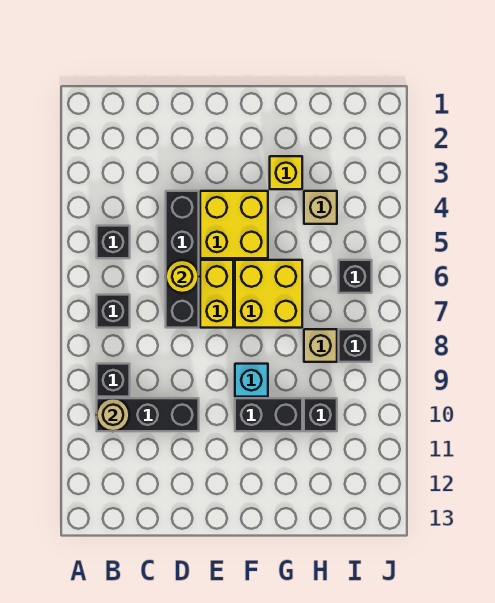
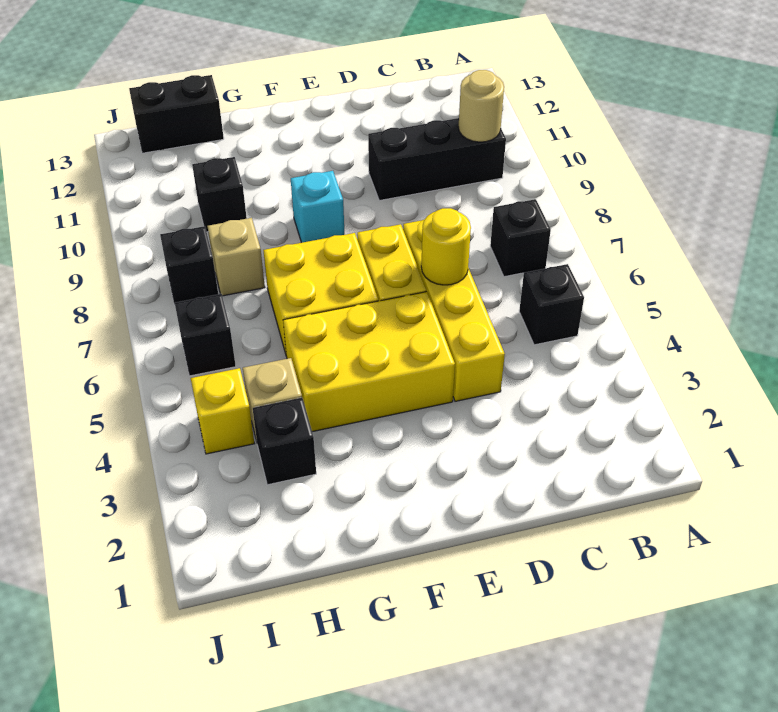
black brick B9 level 1 -> black brick H3 level 1
black brick D4:D7 level 1 -> yellow brick D4:D7 level 1
yellow brick E4:F5 level 1 -> yellow brick E4:G5 level 1
black brick F10:G10 level 1 -> black brick H13:I13 level 1
yellow brick G3 level 1 -> yellow brick I4 level 1

